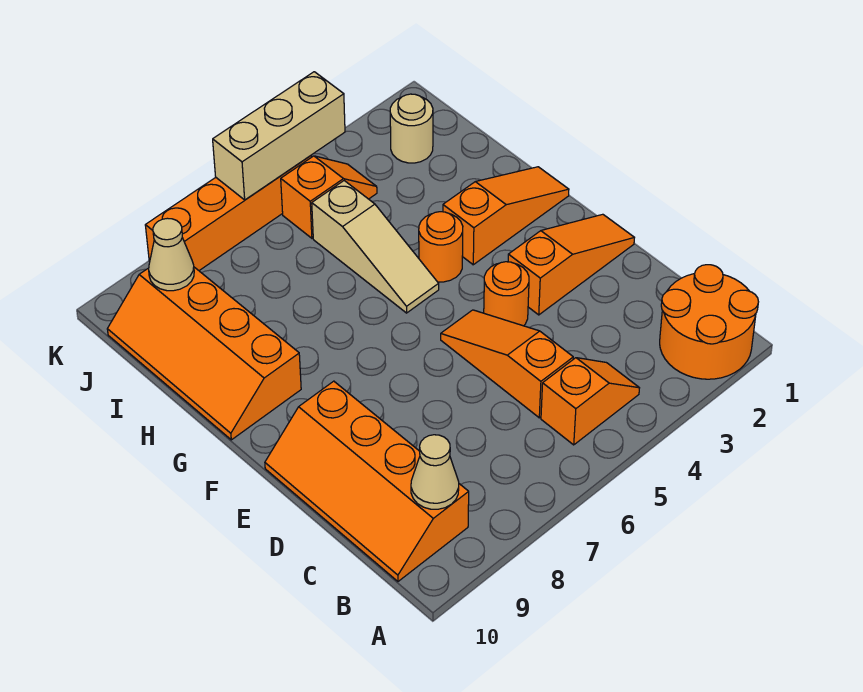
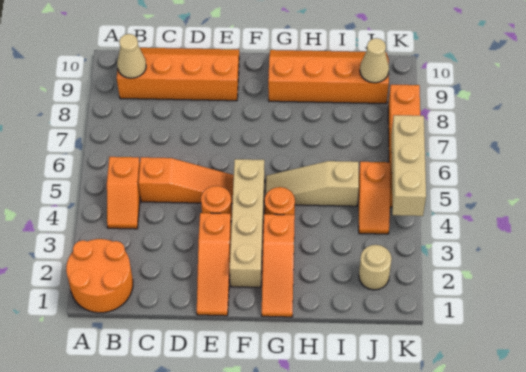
none -> tan brick F2:F5 level 1

